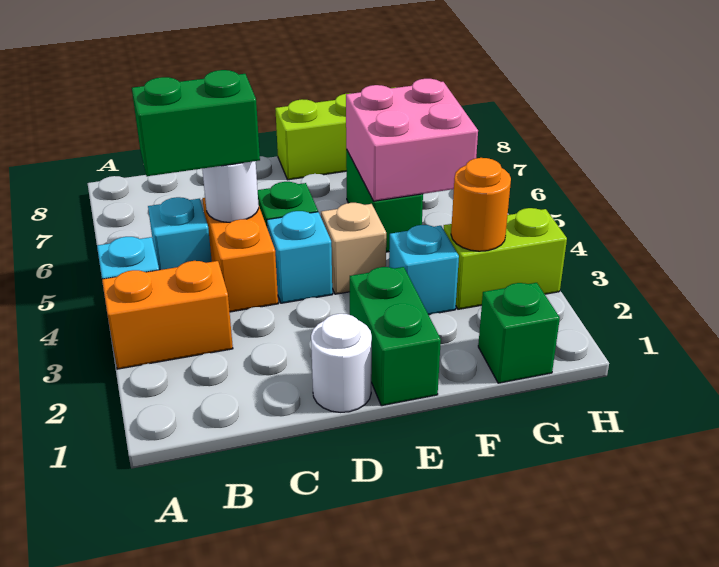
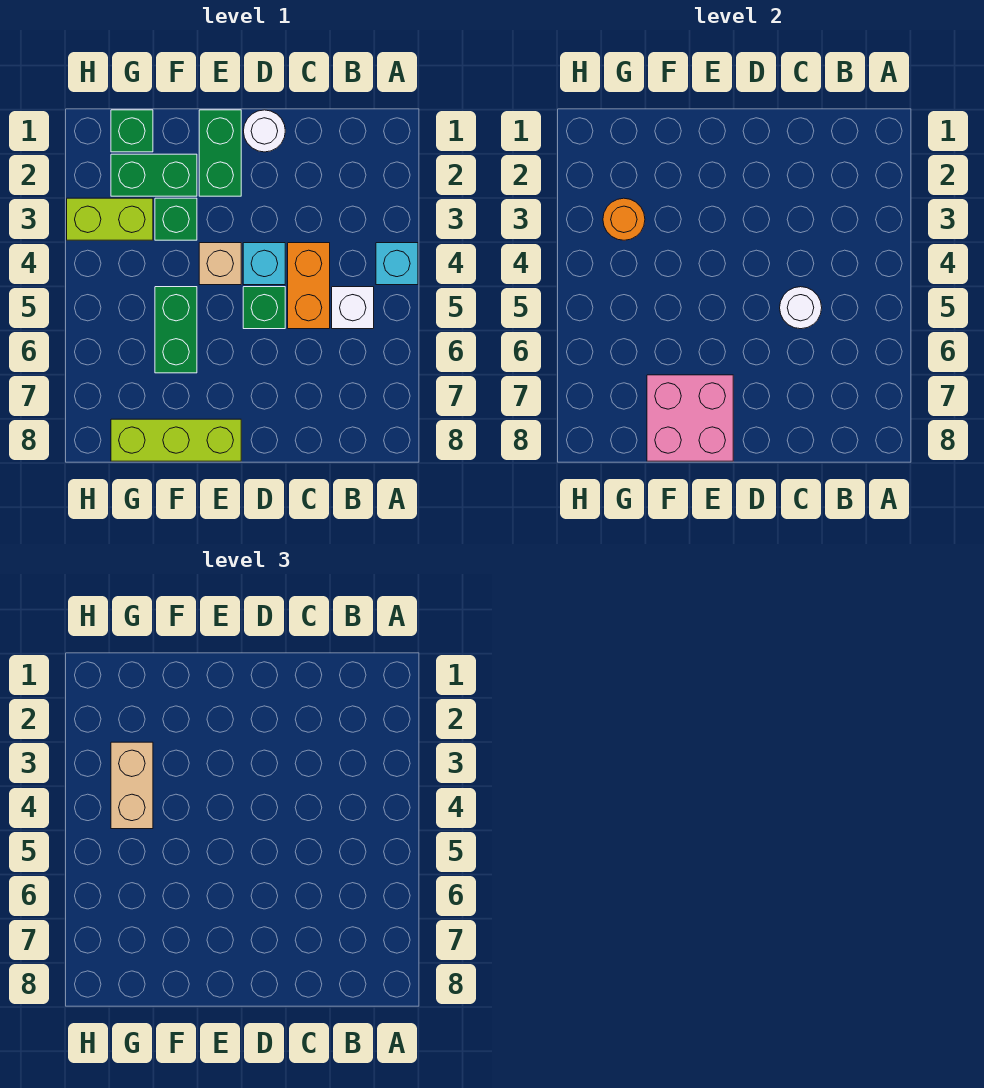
orange brick A3:B3 level 1 -> none
cyan brick B5 level 1 -> white brick B5 level 1
green brick B5:C5 level 3 -> green brick F2:G2 level 1
cyan brick F3 level 1 -> green brick F3 level 1
pink brick F5:G6 level 2 -> pink brick E7:F8 level 2
none -> tan brick G3:G4 level 3

